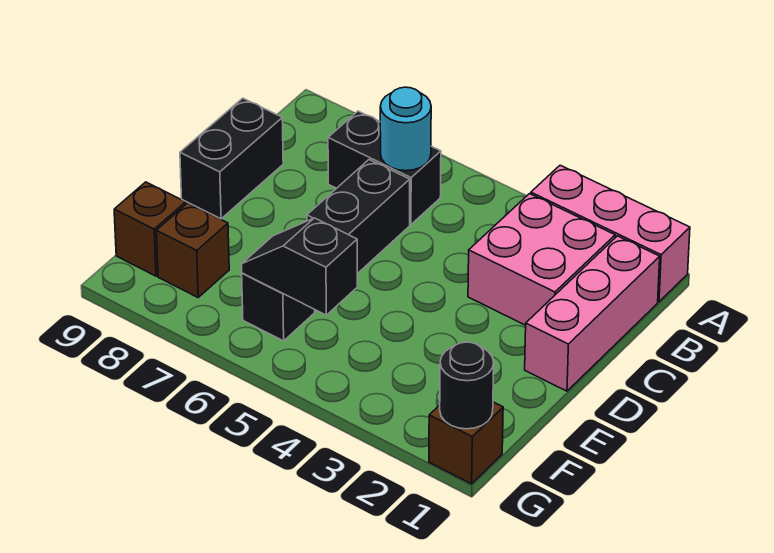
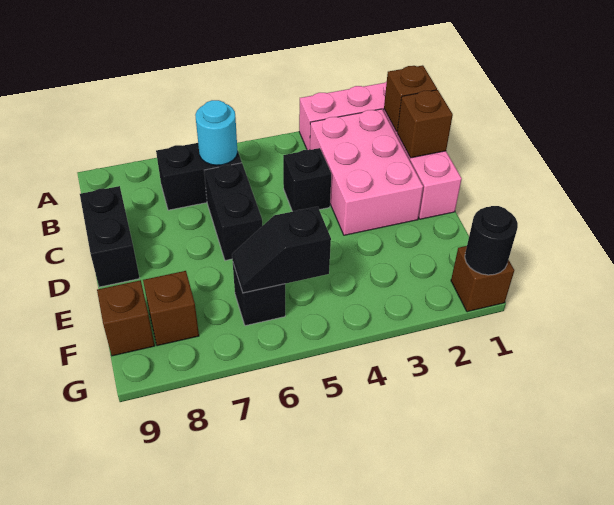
none -> brown brick B1 level 2
pink brick B2:C3 level 1 -> pink brick B2:D3 level 1
none -> brown brick C1 level 2
none -> black brick C4 level 1

